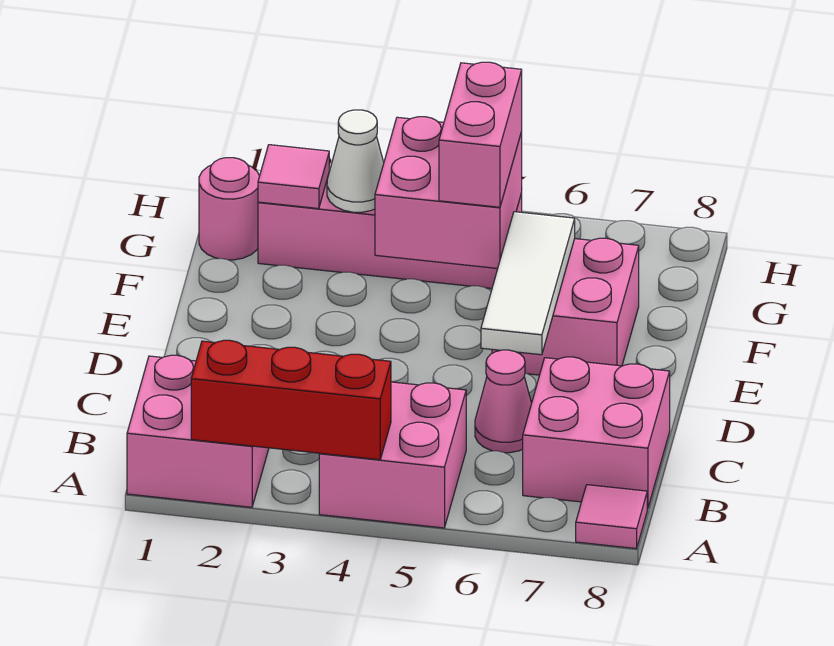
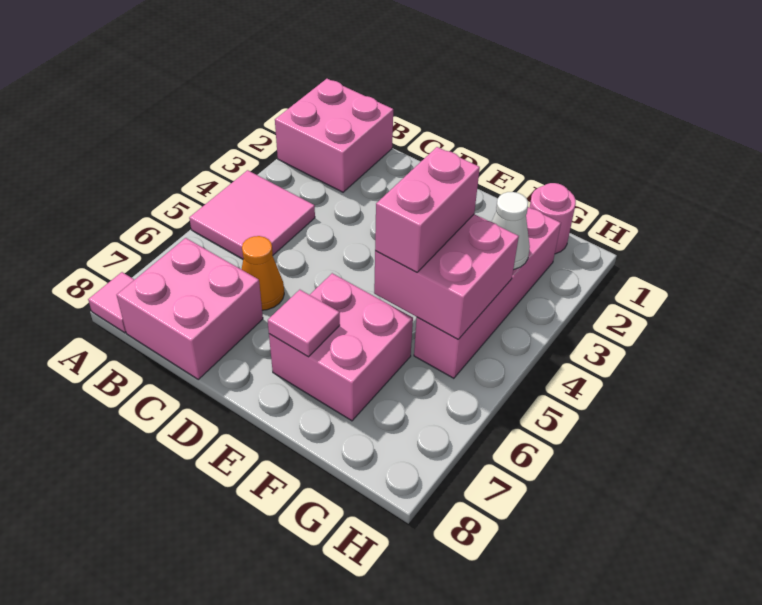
red brick A2:A4 level 2 -> none
pink brick A4:B5 level 1 -> pink tile A4:B5 level 1
pink cone C6 level 1 -> orange cone C6 level 1
white tile D6:F6 level 2 -> none
pink brick F5:G5 level 3 -> pink brick F4:F5 level 3
pink tile G2 level 2 -> pink tile E7 level 2

